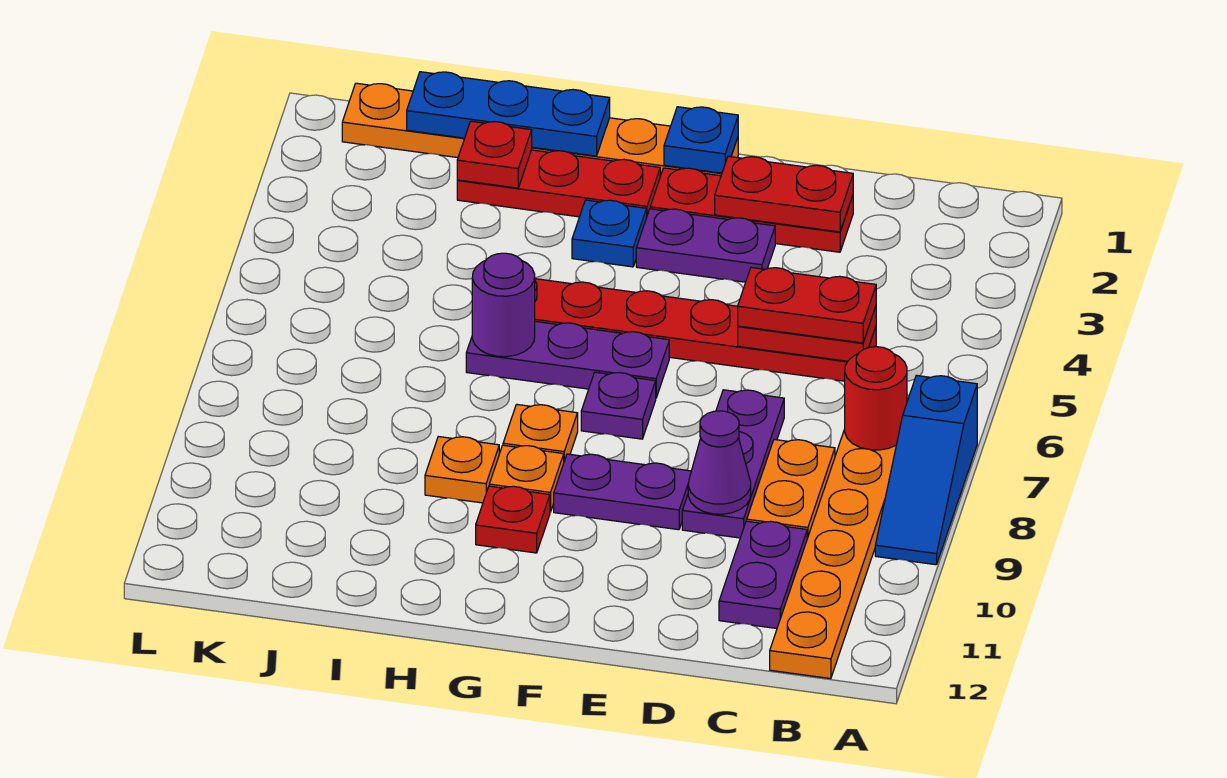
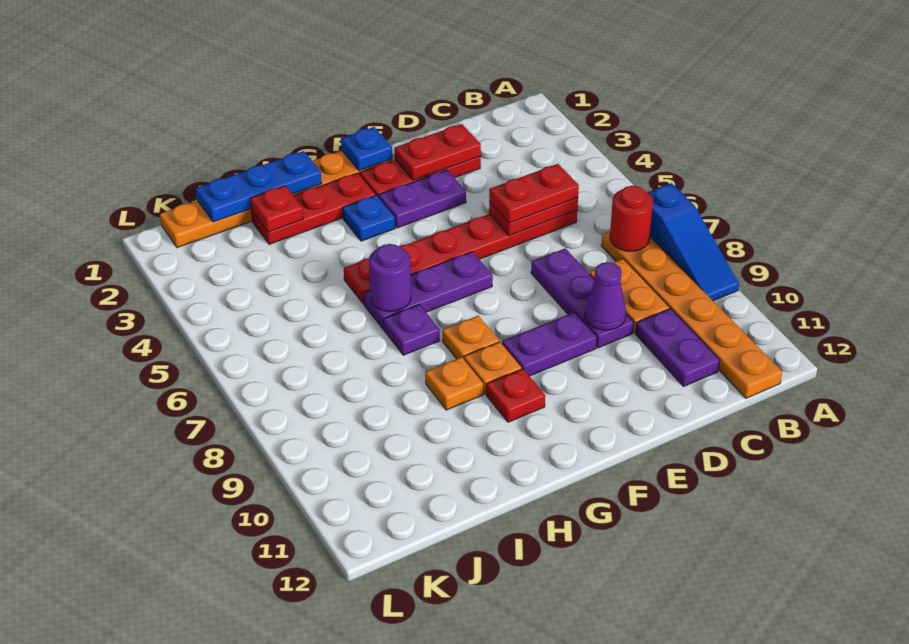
purple plate F7 level 1 -> purple plate H7 level 1

